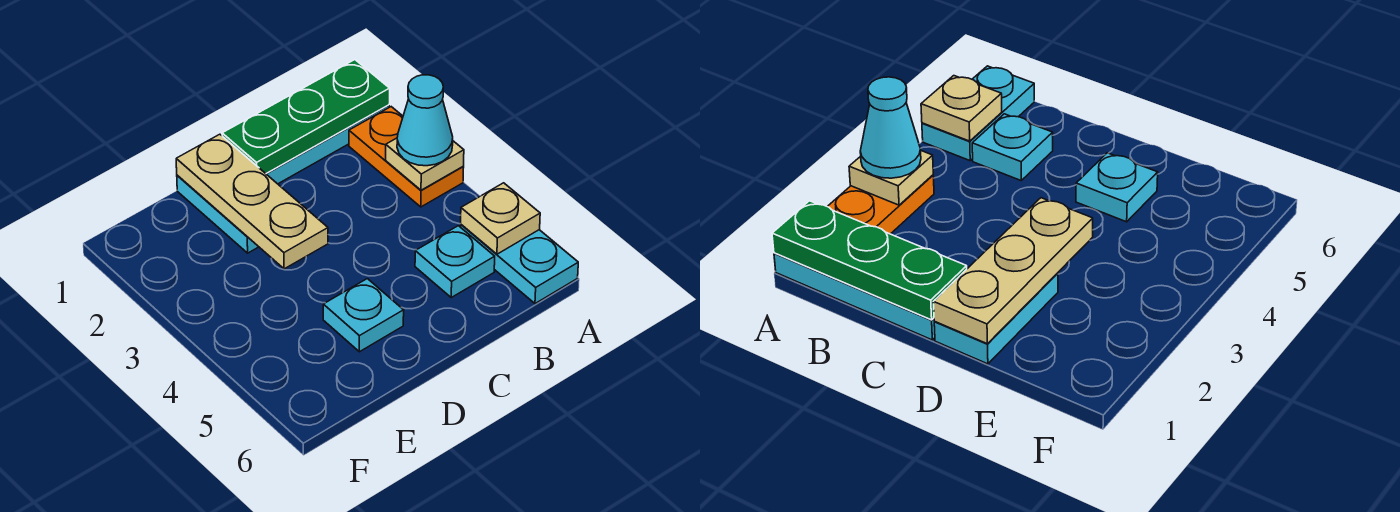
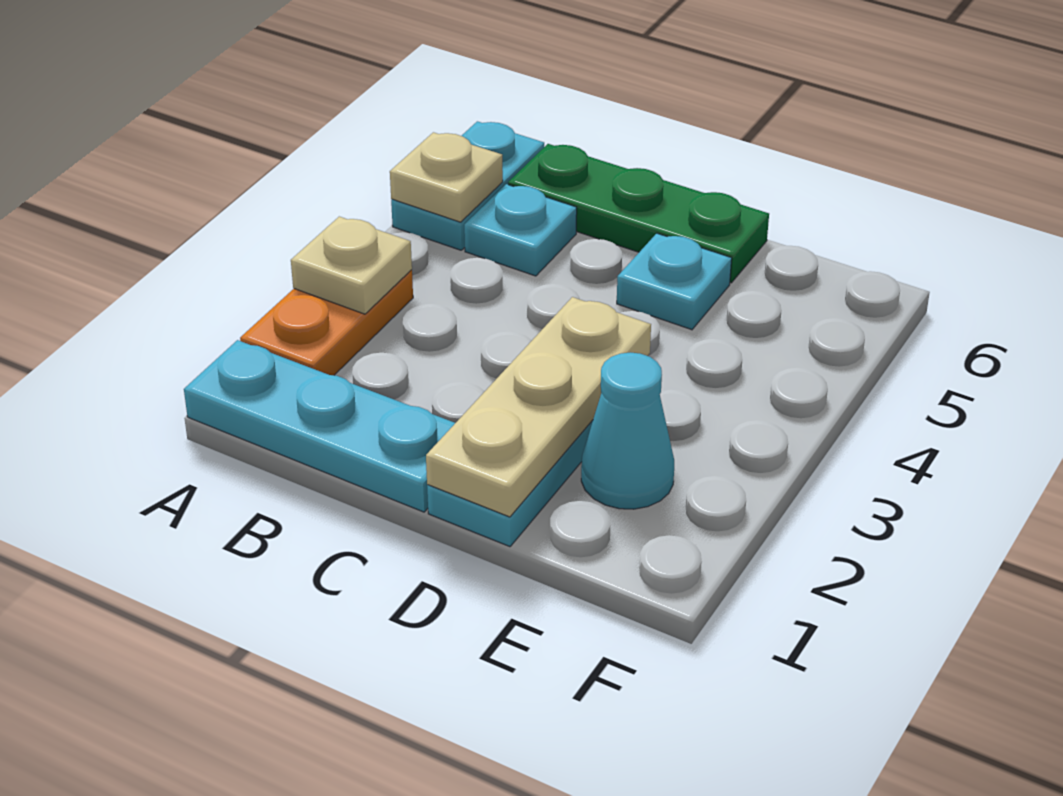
green plate A1:C1 level 2 -> green plate B6:D6 level 1
cyan cone A3 level 3 -> cyan cone E2 level 1

